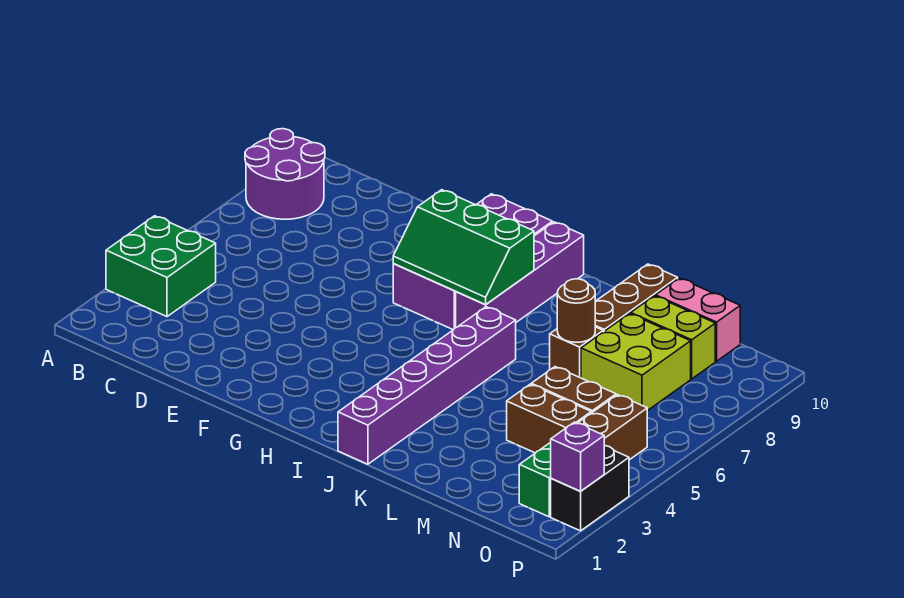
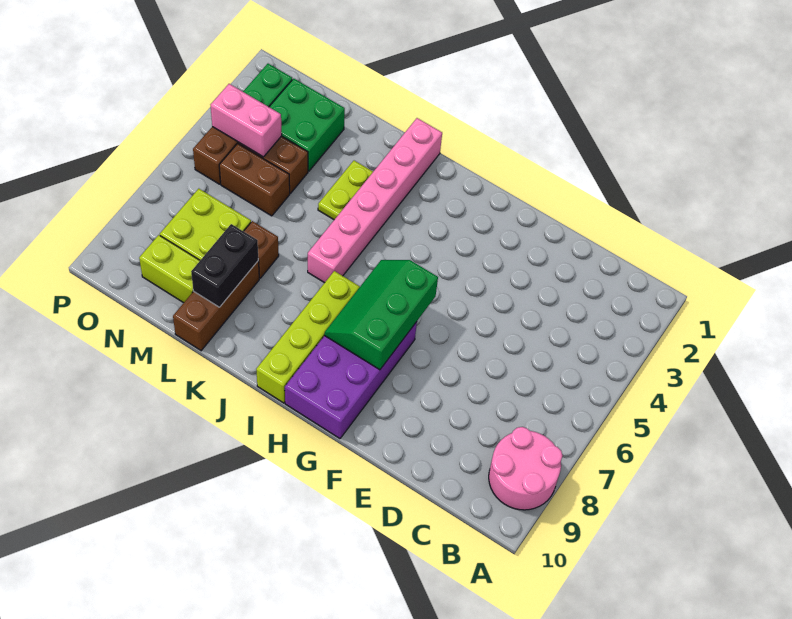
green brick A3:B4 level 1 -> green brick M2:N3 level 1
purple round brick A8:B9 level 1 -> pink round brick A8:B9 level 1
green slope G7:I8 level 2 top 8 -> green slope G6:H8 level 2 top G
purple brick I7:I10 level 1 -> lime brick I7:I10 level 1
purple brick J1:J6 level 1 -> pink brick J1:J6 level 1
none -> lime plate K3:K4 level 1
brown round brick L7 level 2 -> none
pink brick M10:N10 level 1 -> pink brick N4:O4 level 2
black brick P2:P3 level 1 -> black brick L8:L9 level 2
purple brick P2 level 2 -> none

